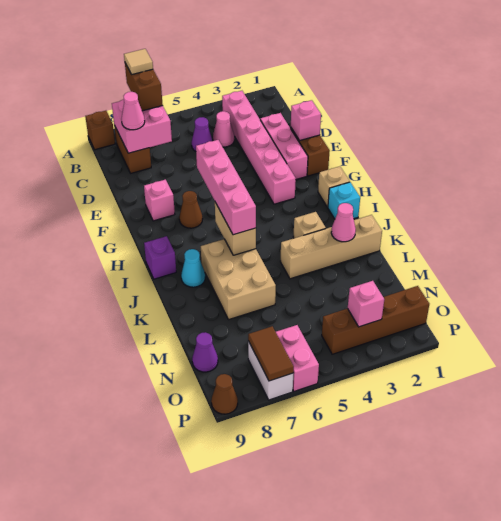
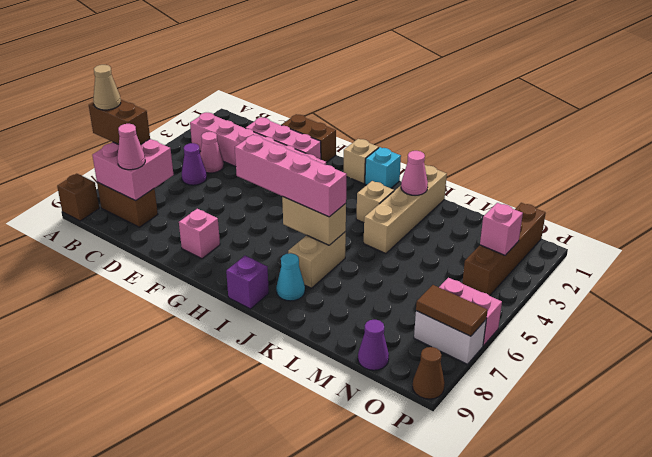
tan tile A7 level 4 -> tan cone A7 level 4
pink brick E1 level 2 -> none
brown cone G7 level 1 -> none
tan brick J6:L7 level 1 -> tan brick J6:J7 level 1

